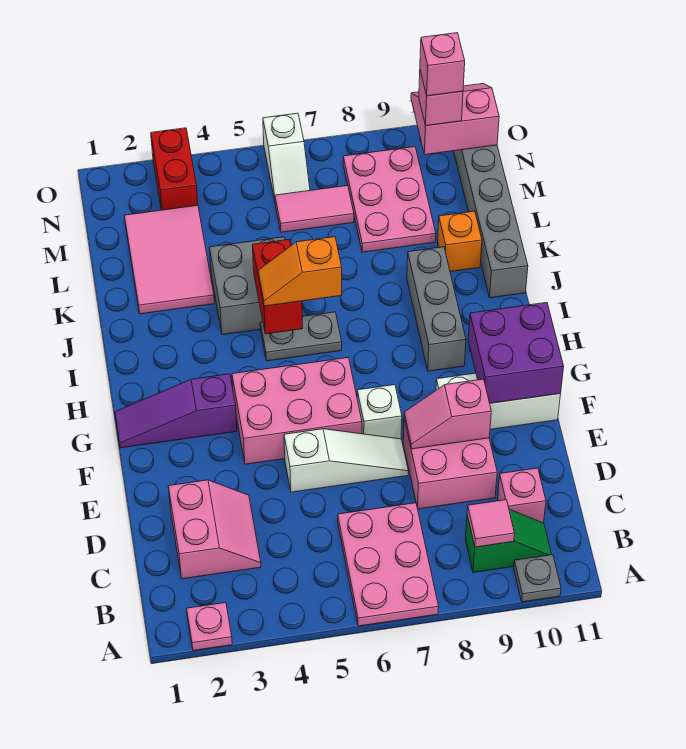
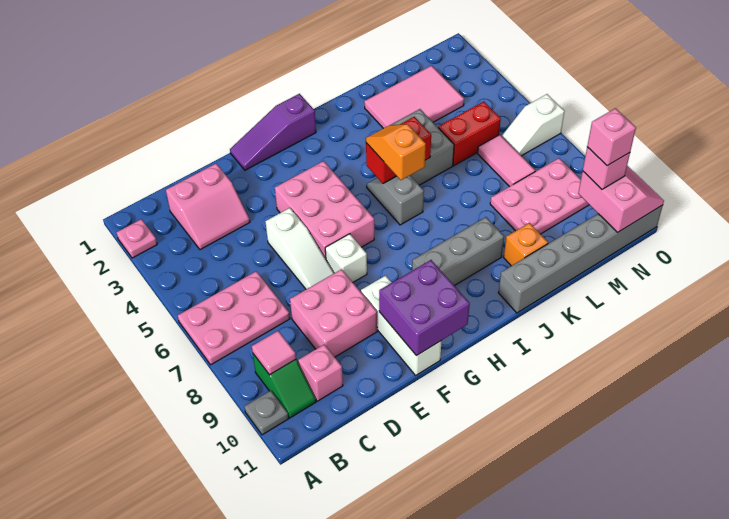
pink slope E8:E9 level 2 top 9 -> none
purple slope G1:G3 level 1 top 3 -> purple slope F1:H1 level 1 top H
grey plate I5:I6 level 1 -> grey slope I5:I6 level 1 top 6
red brick N3:O3 level 1 -> red brick L5:M5 level 1

